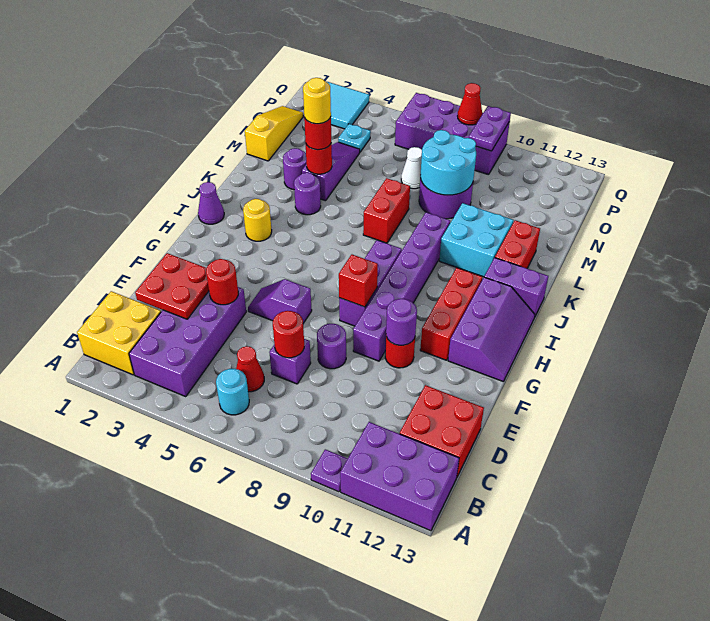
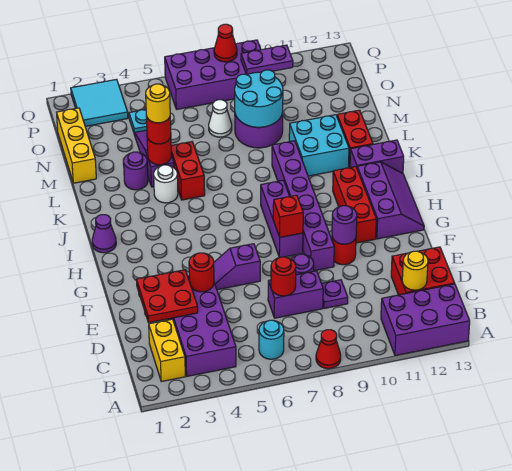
purple plate A10 level 1 -> purple plate D9 level 1
yellow brick B1:C2 level 1 -> yellow brick B2:C2 level 1
red cone C6 level 1 -> red cone A8 level 1
purple brick D7 level 1 -> purple brick D7:D8 level 1
yellow round brick I3 level 1 -> yellow round brick C12 level 2
purple round brick K4 level 1 -> white round brick K4 level 1
red brick K7:L7 level 1 -> red brick K5:L5 level 1
yellow slope M1:O1 level 1 top M -> yellow brick M1:O1 level 1
purple plate P9:Q9 level 2 -> purple plate P9:P10 level 2

